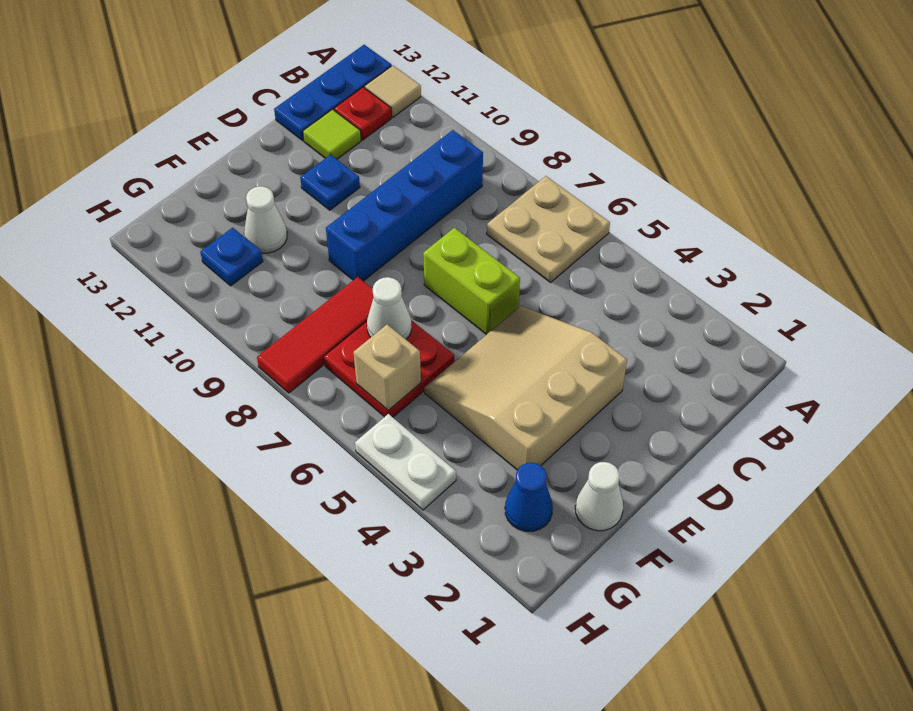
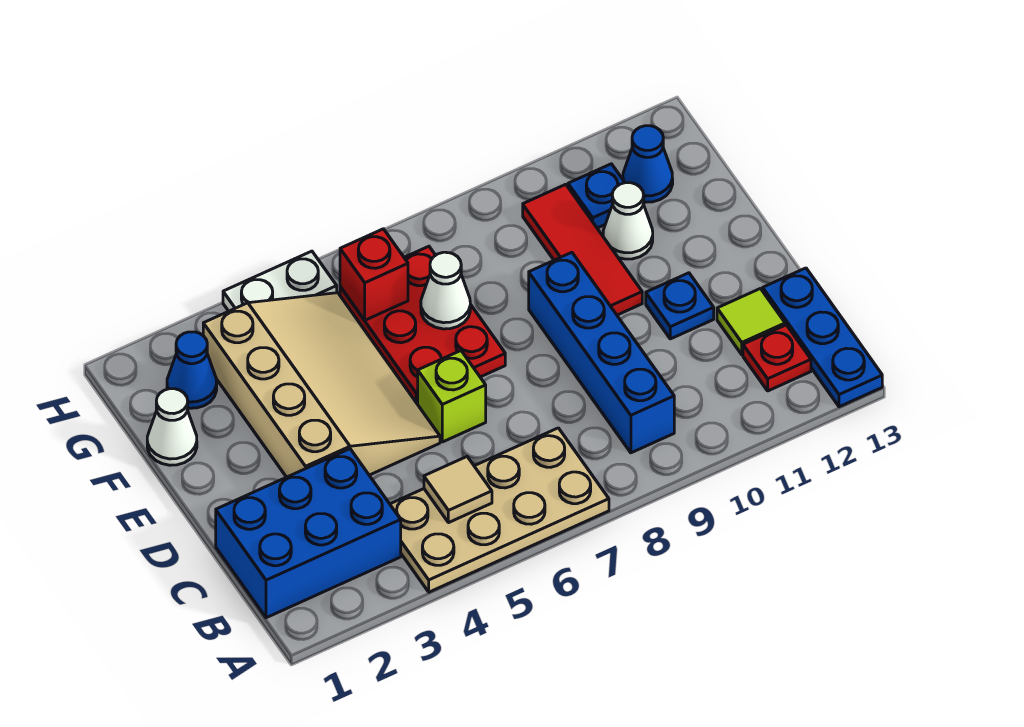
tan plate A6:B7 level 1 -> tan plate A4:B7 level 1
tan tile A12 level 1 -> tan tile B5 level 2
none -> blue brick B1:C3 level 1
tan slope D3:F5 level 1 top 3 -> tan slope D3:G5 level 1 top 3
lime brick D6:D7 level 1 -> lime brick D6 level 1
red plate F6:G7 level 1 -> red plate E6:G7 level 1
red tile F8:H8 level 1 -> red tile E10:G10 level 1
tan brick G6 level 2 -> red brick G6 level 2
none -> blue cone G12 level 1

